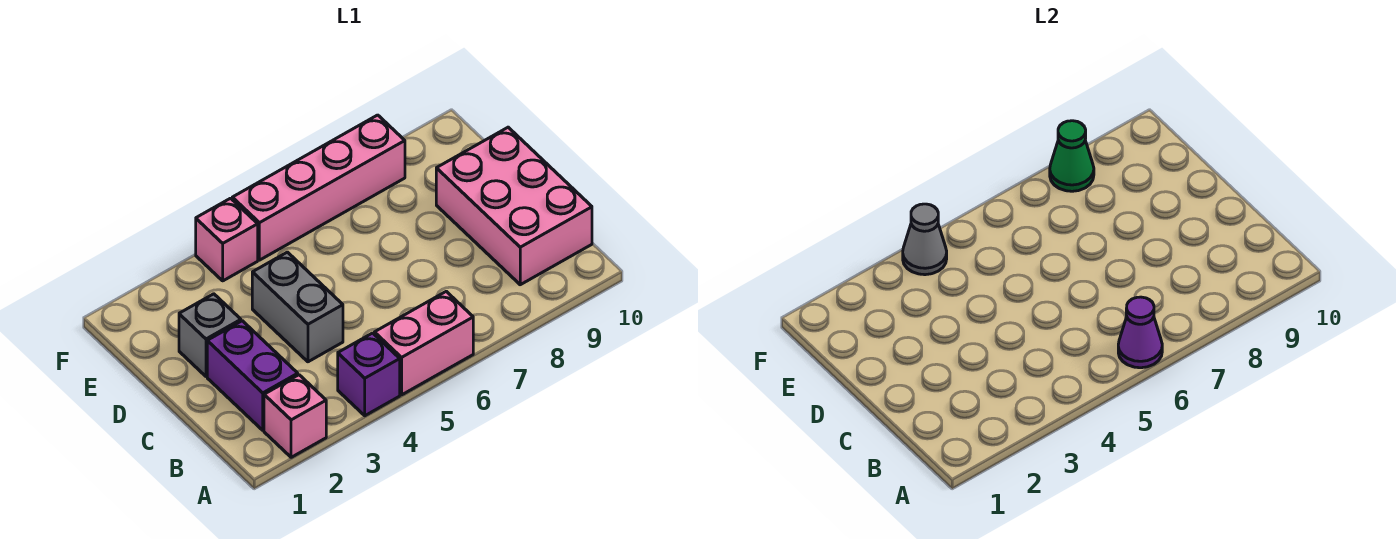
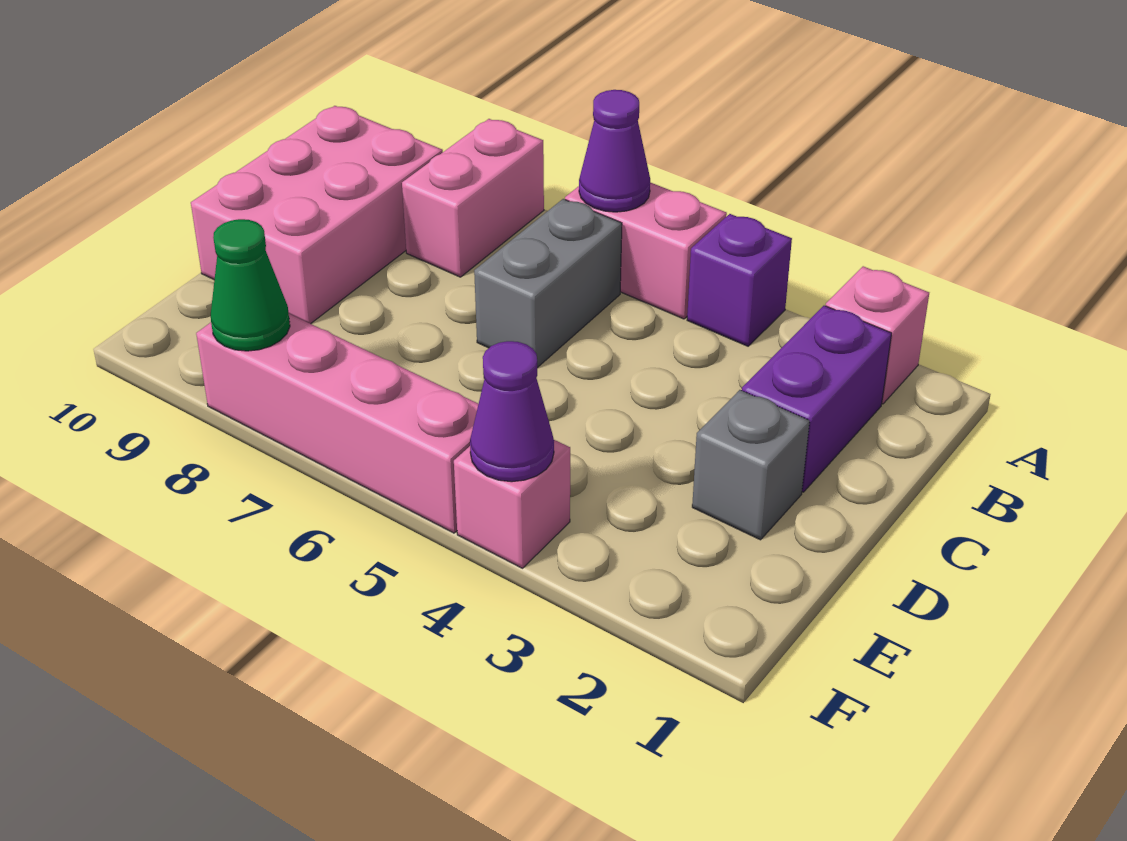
none -> pink brick A8:B8 level 1
grey brick C4:D4 level 1 -> grey brick B6:C6 level 1
grey cone F4 level 2 -> purple cone F4 level 2

